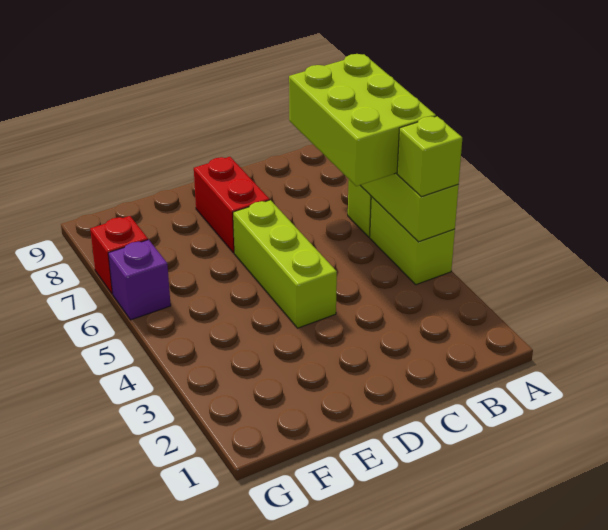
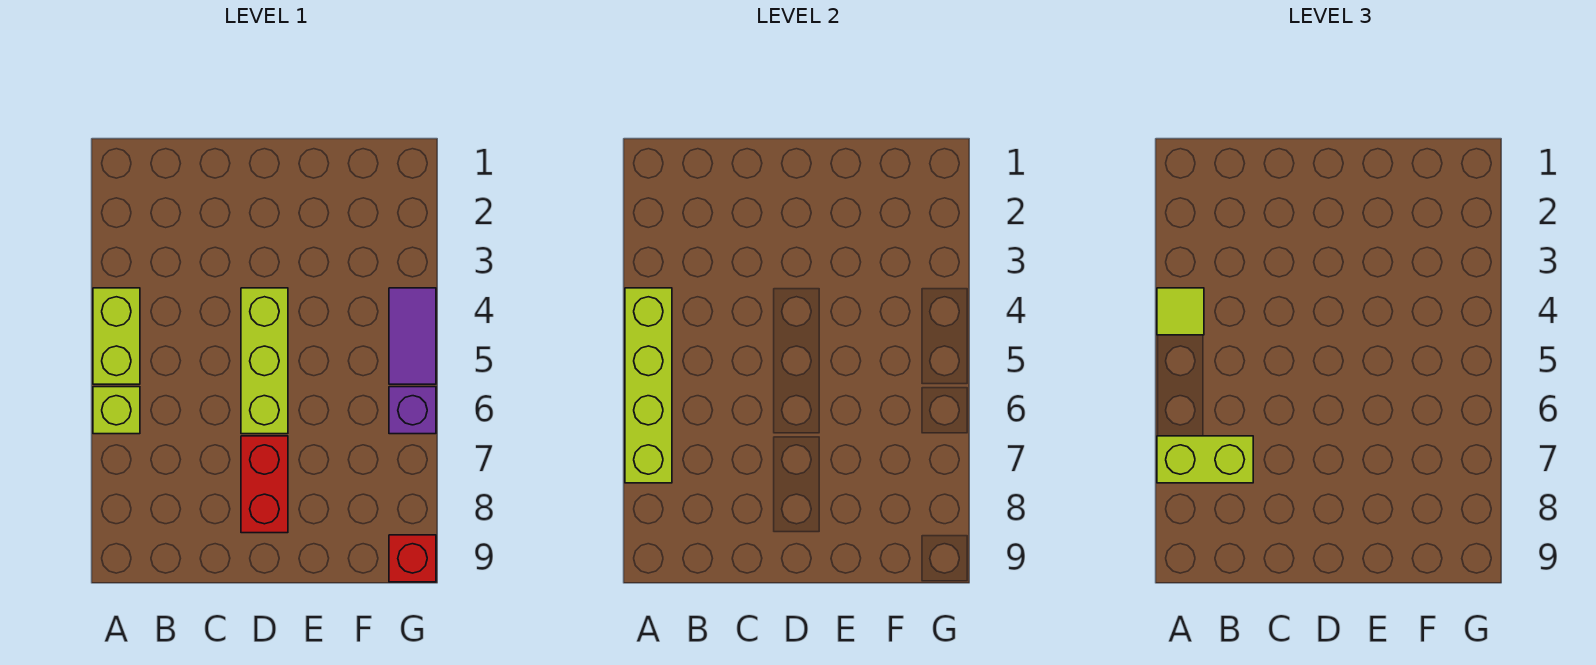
lime brick A4 level 3 -> lime tile A4 level 3
lime brick A5:B7 level 3 -> lime brick A7:B7 level 3
none -> purple tile G4:G5 level 1
red brick G7 level 1 -> red brick G9 level 1

